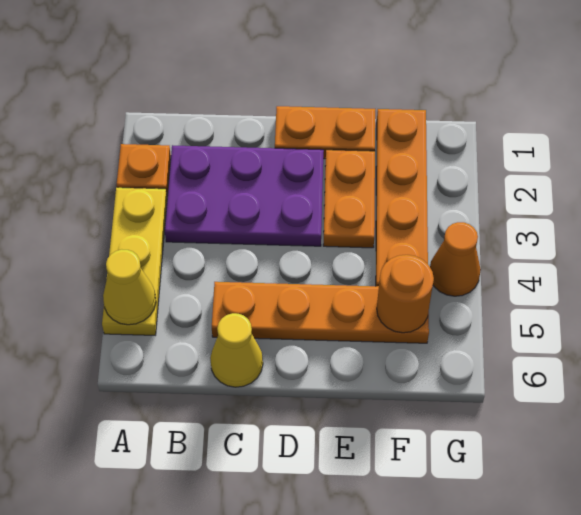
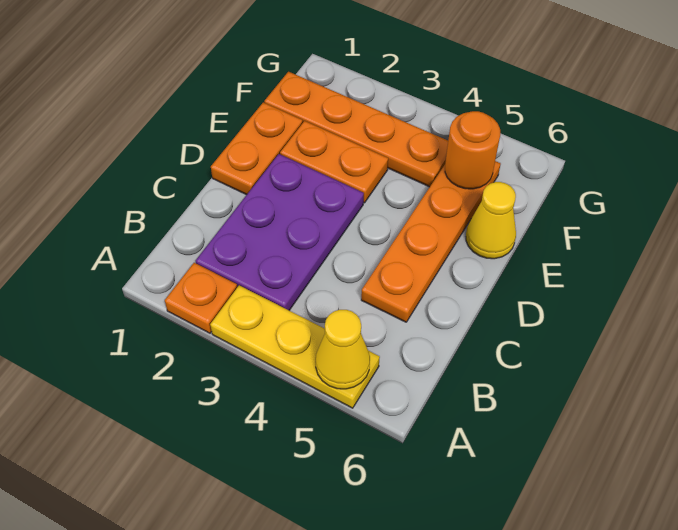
yellow cone C6 level 1 -> yellow cone E6 level 1
orange cone G4 level 1 -> none

